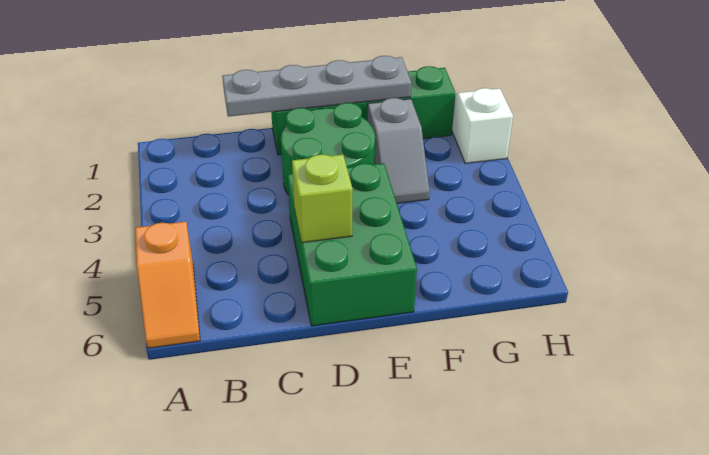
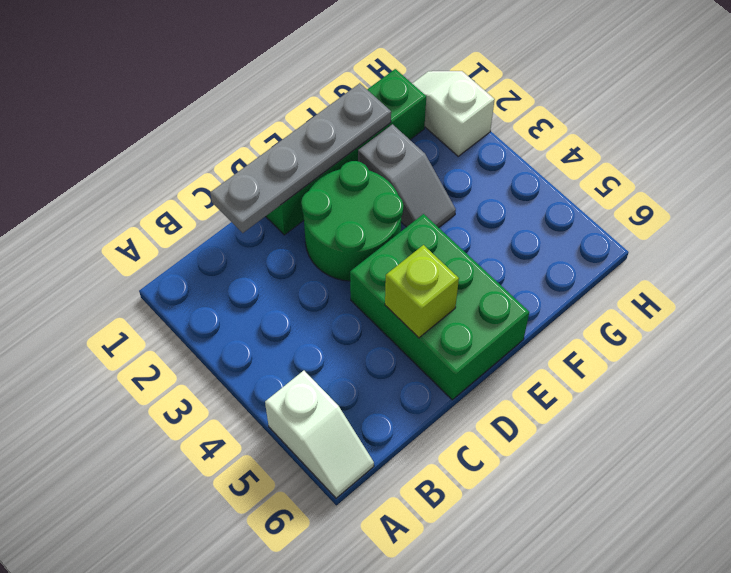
orange slope A5:A6 level 1 top 5 -> white slope A5:A6 level 1 top 5

